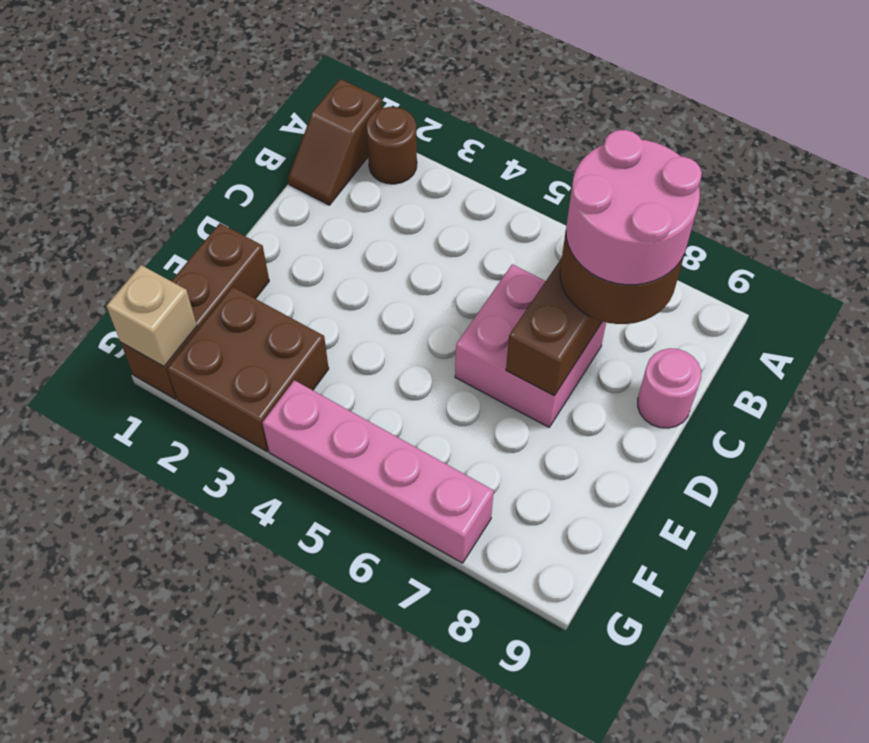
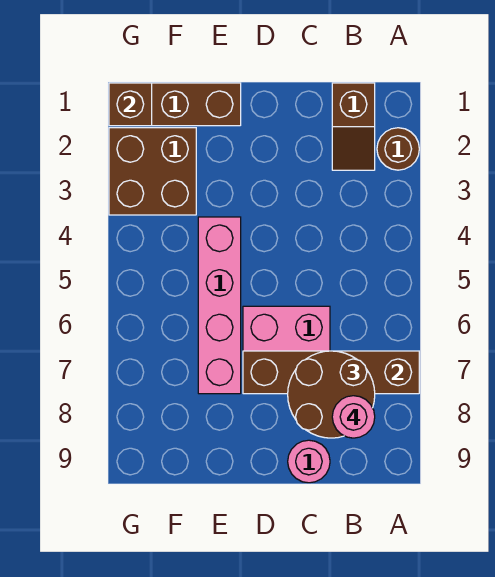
brown slope A1:B1 level 1 top A -> brown slope B1:B2 level 1 top 1
pink round brick B7:C8 level 4 -> pink round brick B8 level 4
tan brick G1 level 2 -> brown brick G1 level 2
pink brick G4:G7 level 1 -> pink brick E4:E7 level 1

